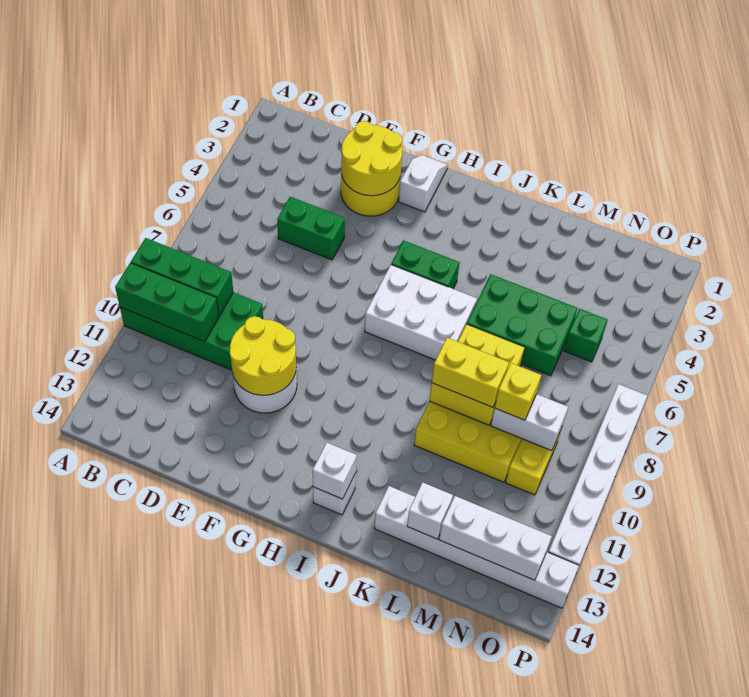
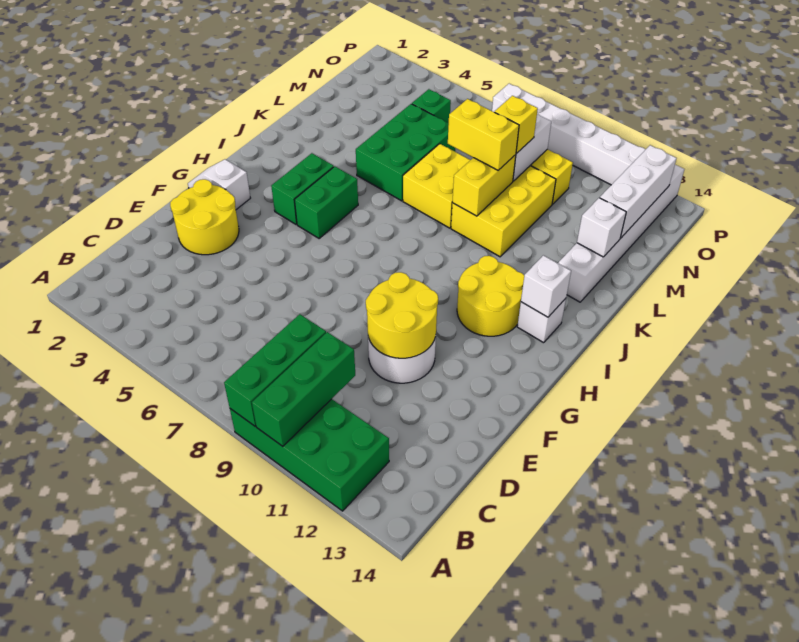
green brick A9:D10 level 1 -> green brick A9:B12 level 1
green brick D5:E5 level 1 -> green brick H4:I4 level 1
yellow round brick E2:F3 level 2 -> yellow round brick H11:I12 level 1
white brick H6:J7 level 1 -> none
yellow brick K9:L9 level 3 -> yellow brick L8:L9 level 3

